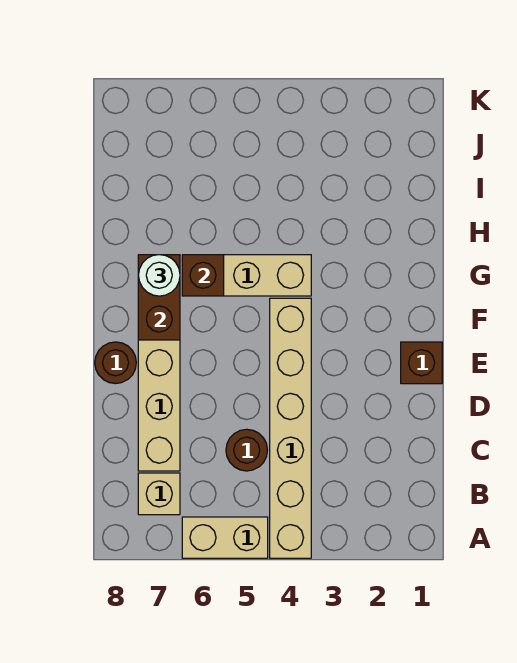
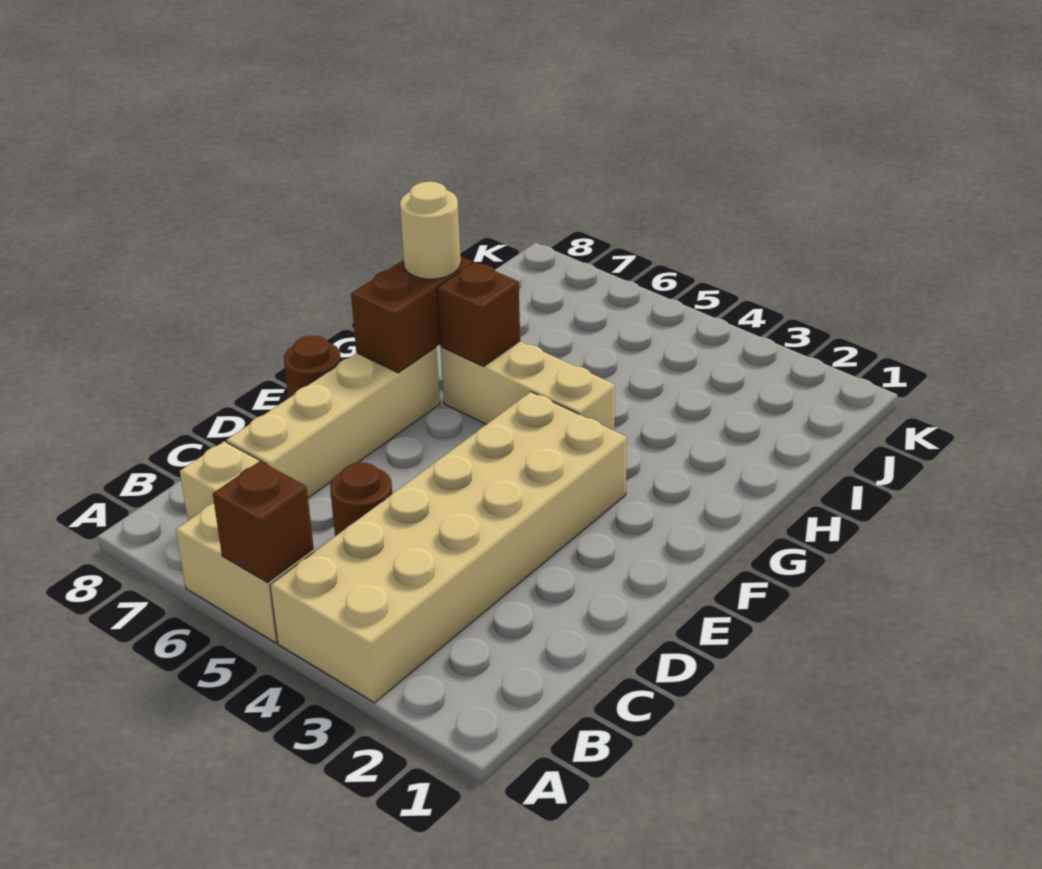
tan brick A4:F4 level 1 -> tan brick A3:F4 level 1
brown brick E1 level 1 -> brown brick A5 level 2
white round brick G7 level 3 -> tan round brick G7 level 3

